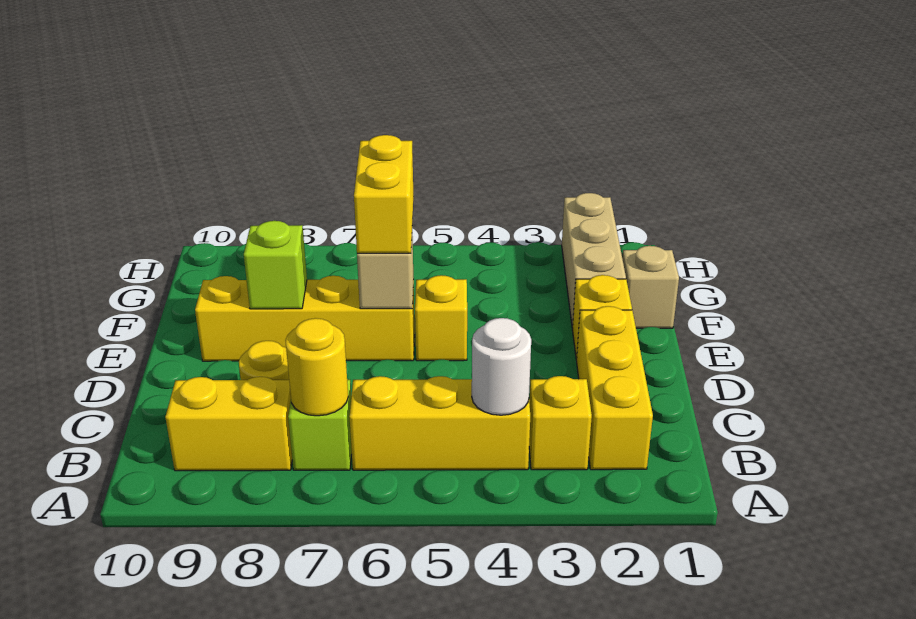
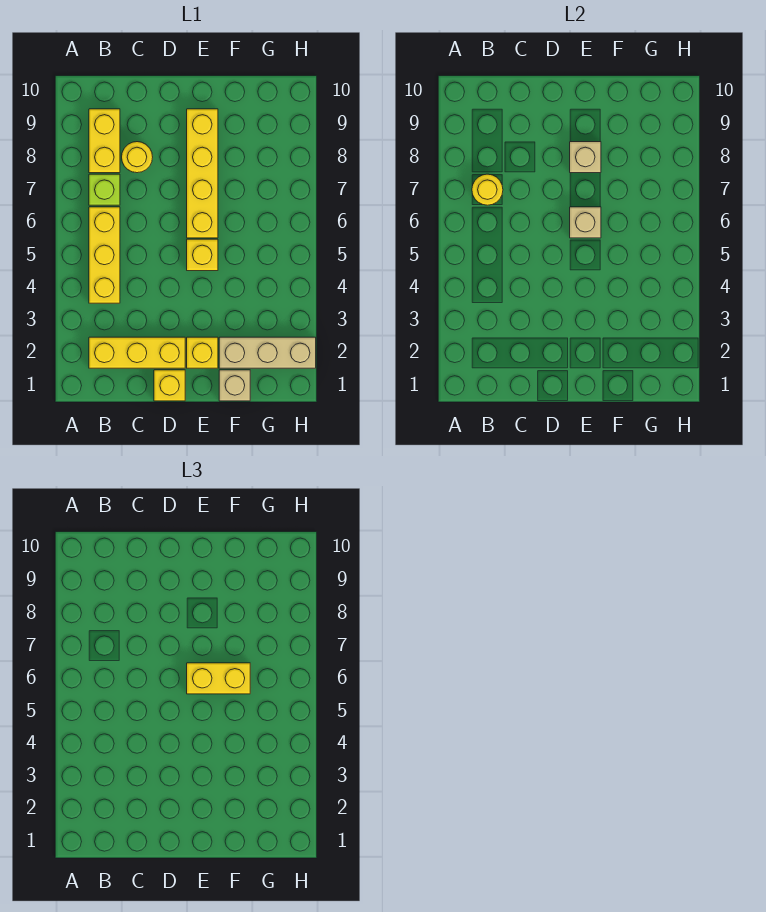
yellow brick B3 level 1 -> yellow brick D1 level 1
white round brick B4 level 2 -> none
lime brick E8 level 2 -> tan brick E8 level 2

